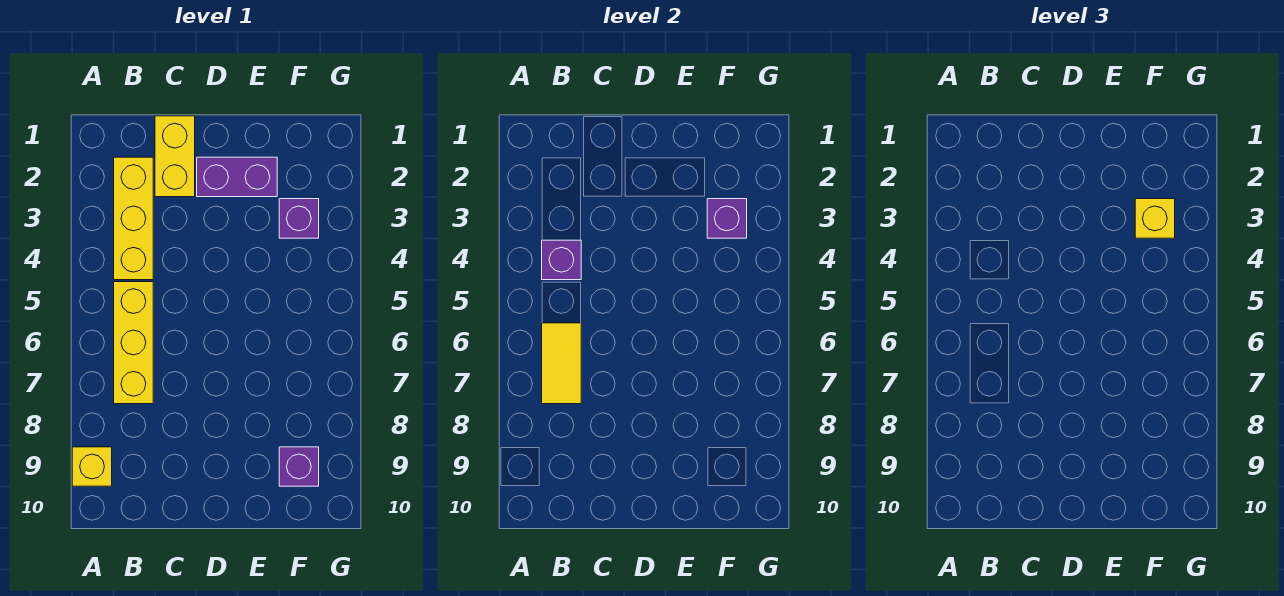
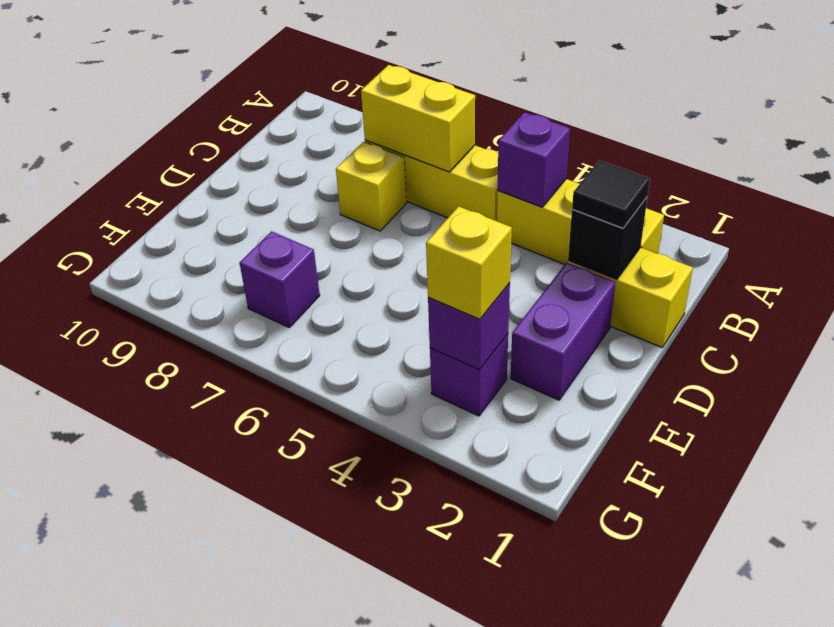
yellow brick A9 level 1 -> yellow brick C7 level 1
yellow tile B6:B7 level 2 -> yellow brick B6:B7 level 2
none -> black brick C2 level 2
none -> black tile C2 level 3
purple brick F9 level 1 -> purple brick F7 level 1

